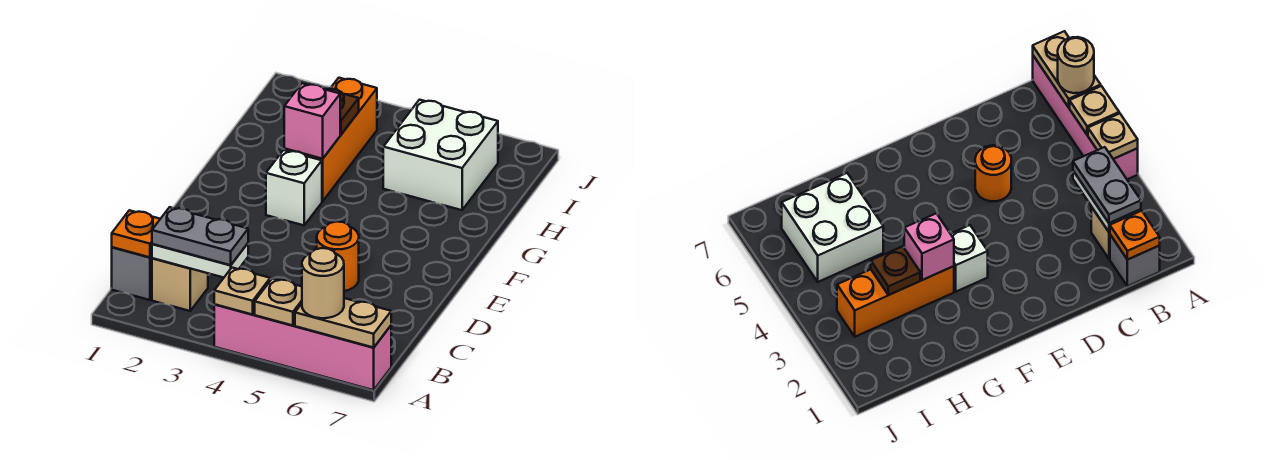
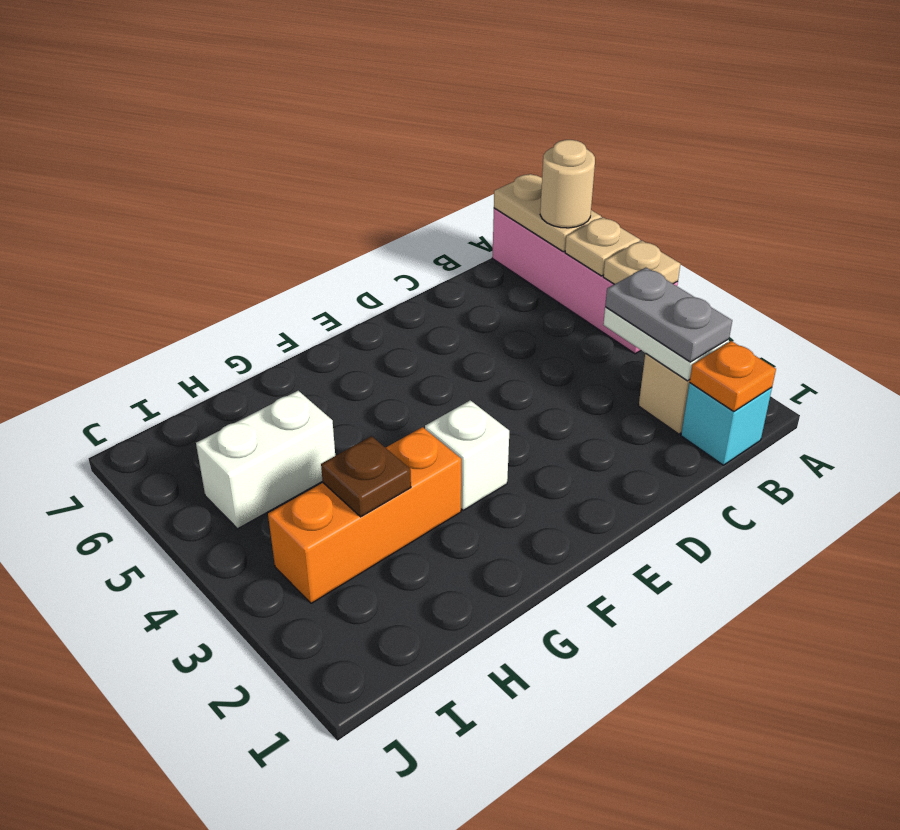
grey brick B1 level 1 -> cyan brick B1 level 1
orange round brick D5 level 1 -> none
pink brick G3 level 2 -> none
white brick H5:I6 level 1 -> white brick H5:I5 level 1

